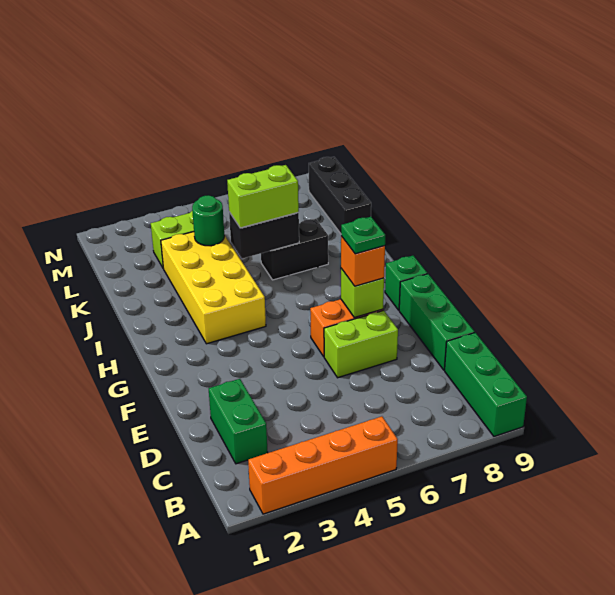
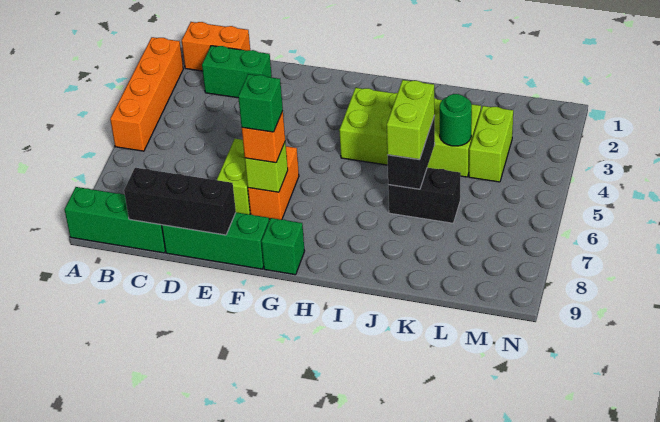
none -> orange brick B1:C1 level 1
green plate F7 level 4 -> green brick F7 level 4
yellow brick H3:K4 level 1 -> lime brick H3:K4 level 1
black brick J6:J7 level 1 -> black brick J6:K6 level 1
black brick K9:M9 level 1 -> black brick C9:E9 level 2

